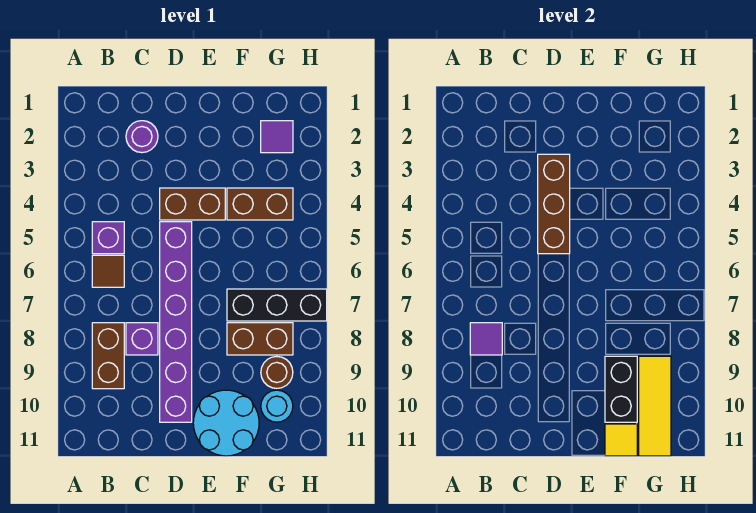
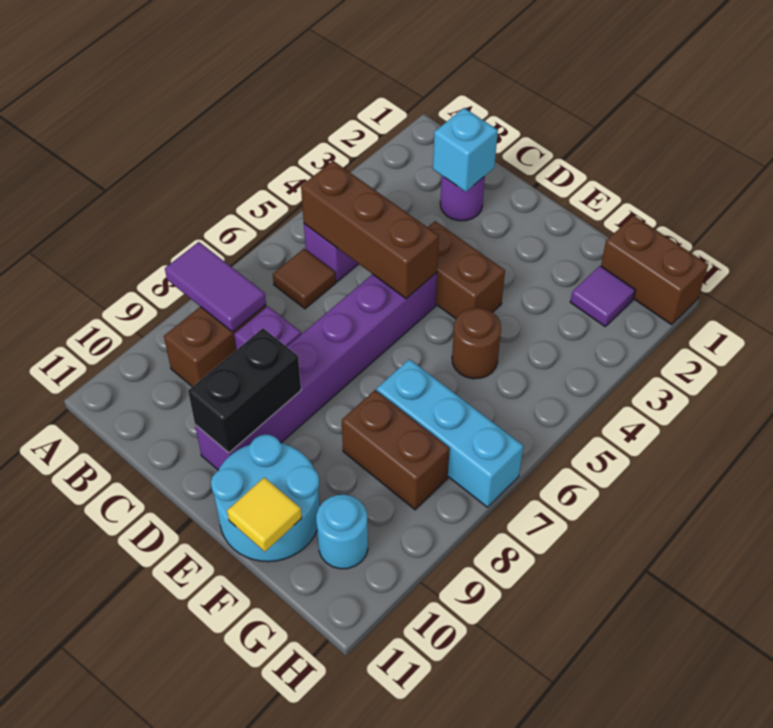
purple tile B8 level 2 -> purple tile A8:B8 level 2
none -> cyan brick C2 level 2
brown brick D3:D5 level 2 -> brown brick B5:D5 level 2
brown brick F4:G4 level 1 -> brown brick G1:H1 level 1
black brick F7:H7 level 1 -> cyan brick F7:H7 level 1
black brick F9:F10 level 2 -> black brick D9:D10 level 2
brown round brick G9 level 1 -> brown round brick F5 level 1
yellow tile G9:G11 level 2 -> none

